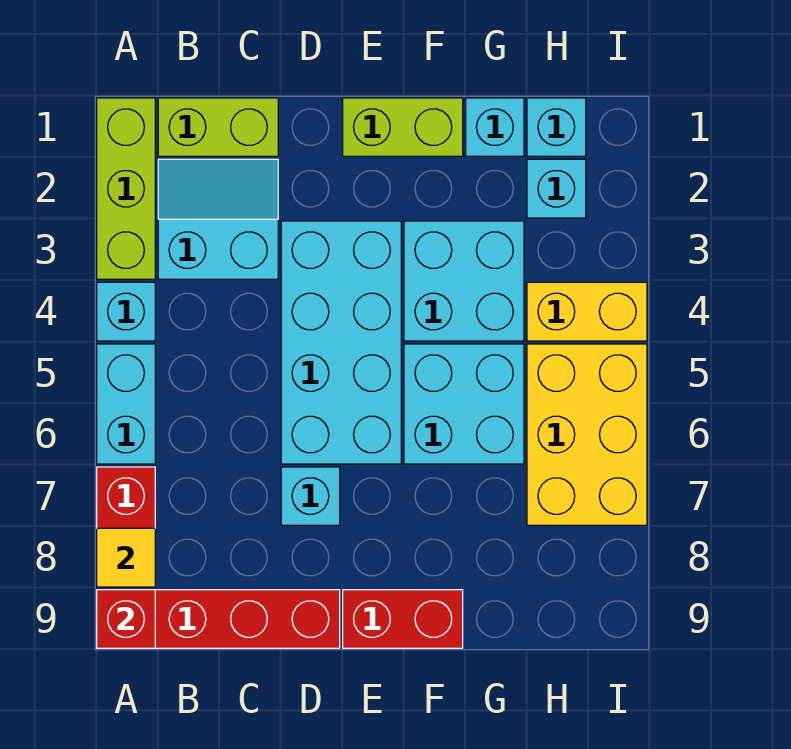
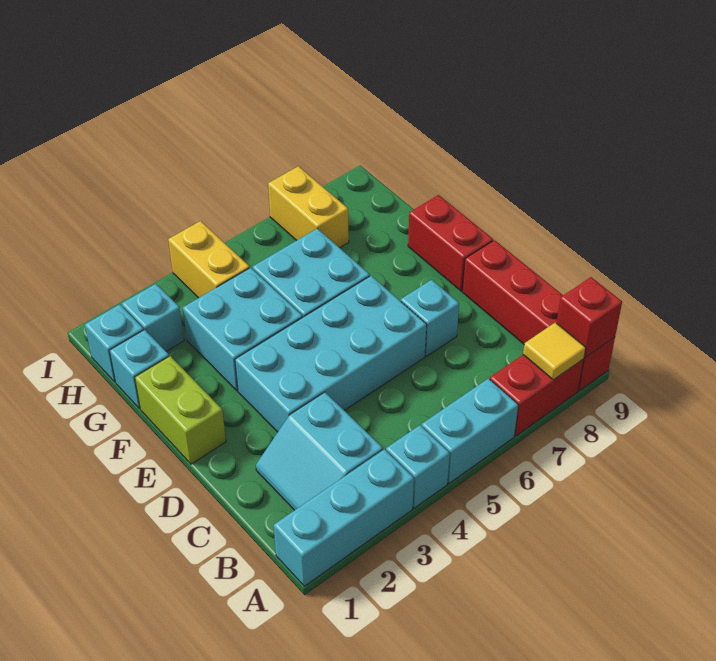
lime brick A1:A3 level 1 -> cyan brick A1:A3 level 1
lime brick B1:C1 level 1 -> none
yellow brick H5:I7 level 1 -> yellow brick H7:I7 level 1

